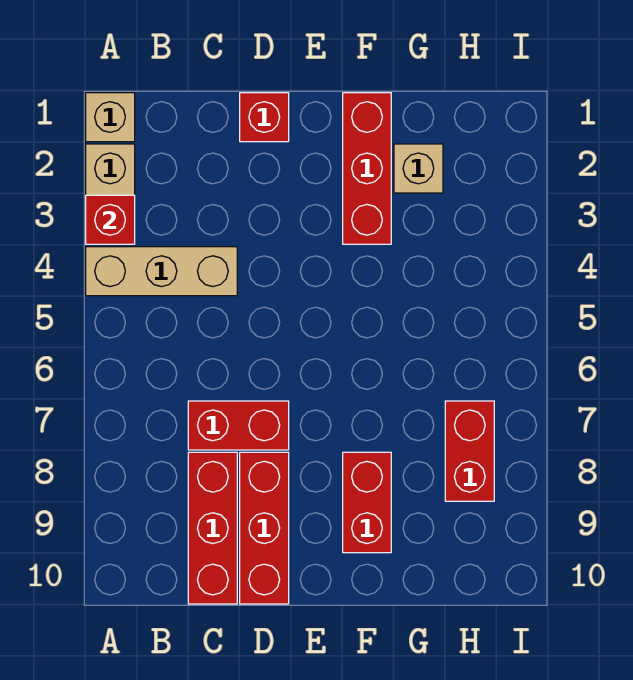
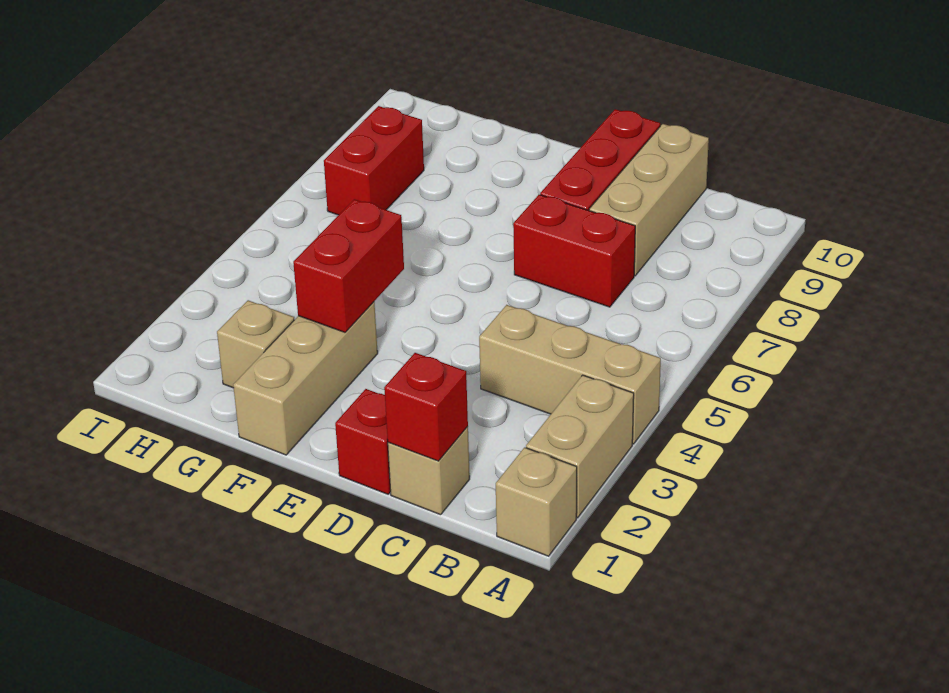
red brick A3 level 2 -> red brick C1 level 2
none -> tan brick C1 level 1
red brick C8:C10 level 1 -> tan brick C8:C10 level 1
red brick F1:F3 level 1 -> tan brick F1:F3 level 1
red brick F8:F9 level 1 -> red brick F3:F4 level 2

